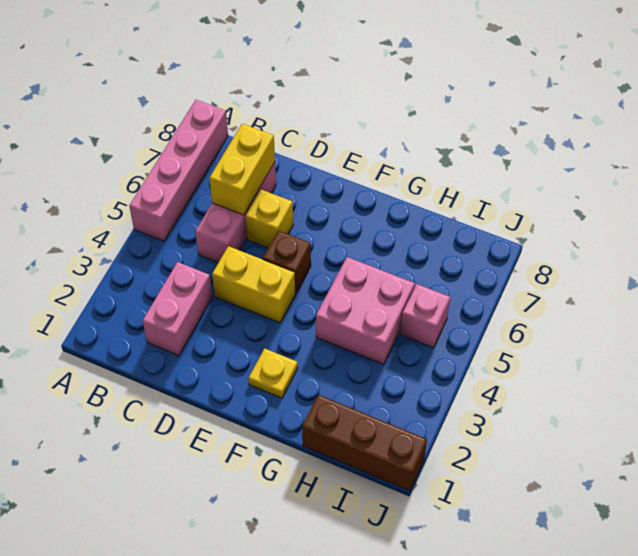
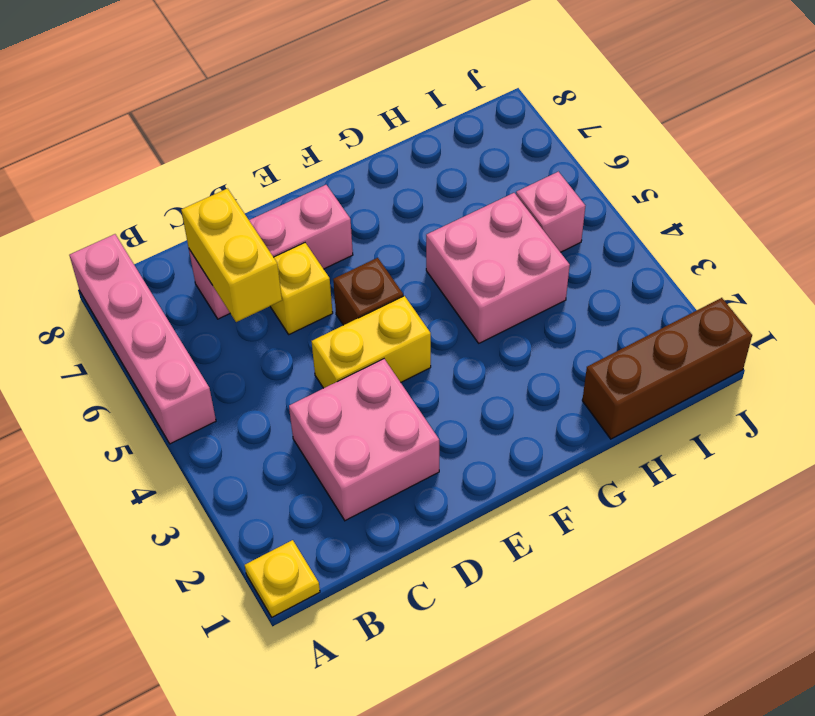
pink brick C2:C3 level 1 -> pink brick C2:D3 level 1
pink brick C5:C7 level 1 -> pink brick C7:E7 level 1
yellow plate F2 level 1 -> yellow plate A1 level 1

